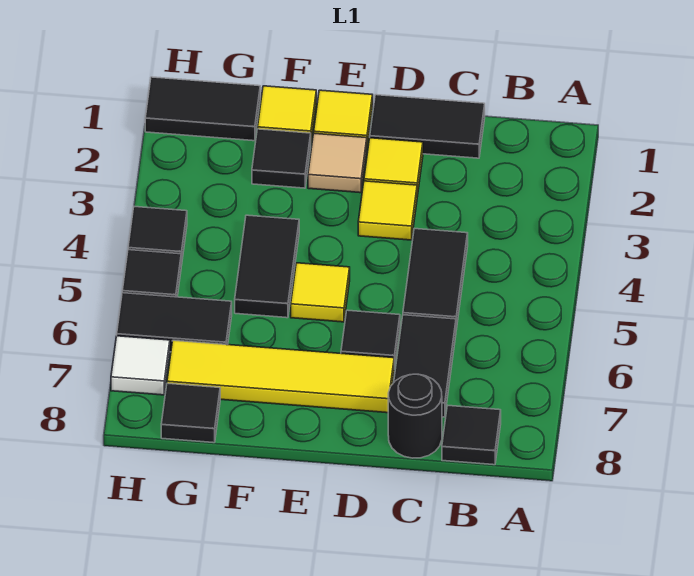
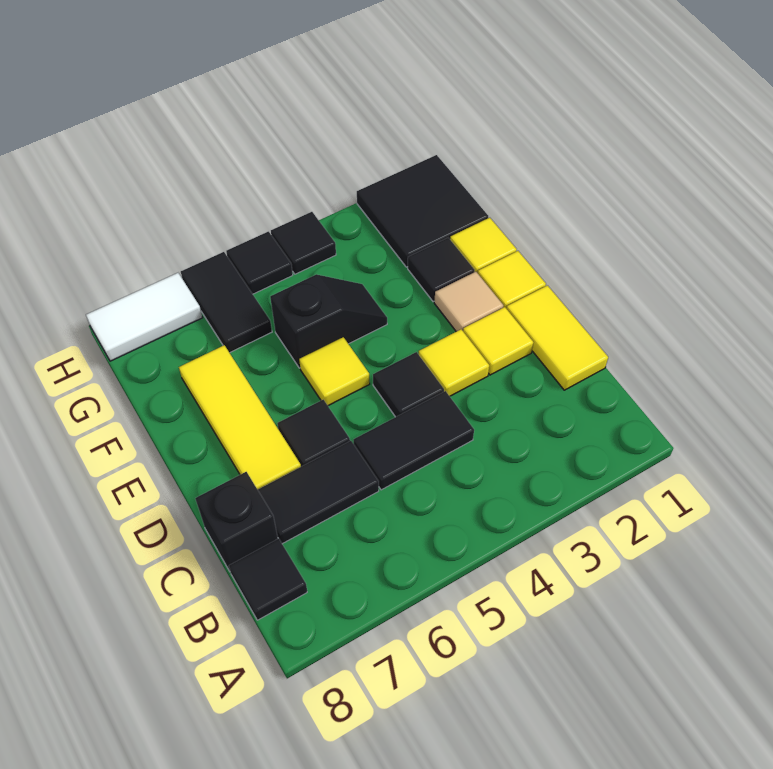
black tile C1:D1 level 1 -> yellow tile C1:D1 level 1
black round brick C8 level 1 -> black brick C8 level 1
yellow tile D7:G7 level 1 -> yellow tile D7:F7 level 1
black tile F4:F5 level 1 -> black slope F4:F5 level 1 top 5
black tile G1:H1 level 1 -> black tile G1:H2 level 1
black tile G8 level 1 -> black tile D4 level 1
white tile H7 level 1 -> white tile H7:H8 level 1

